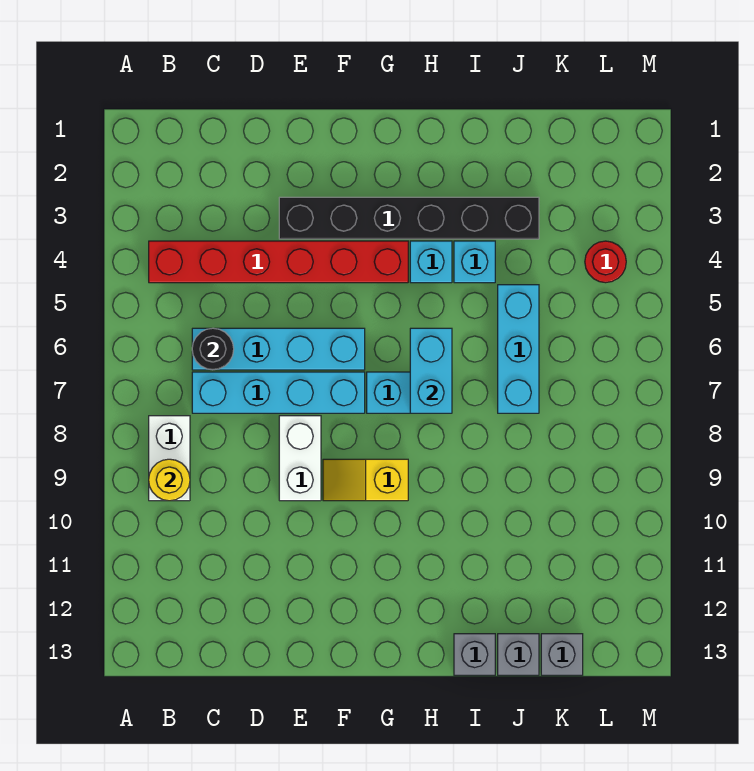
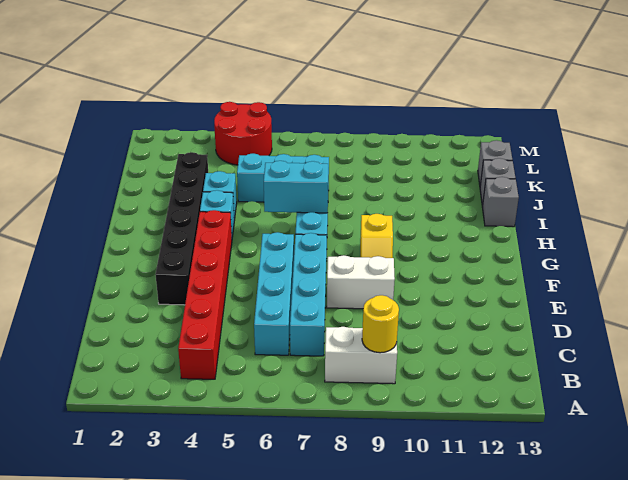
black round brick C6 level 2 -> none
red round brick L4 level 1 -> red round brick L4:M5 level 1

